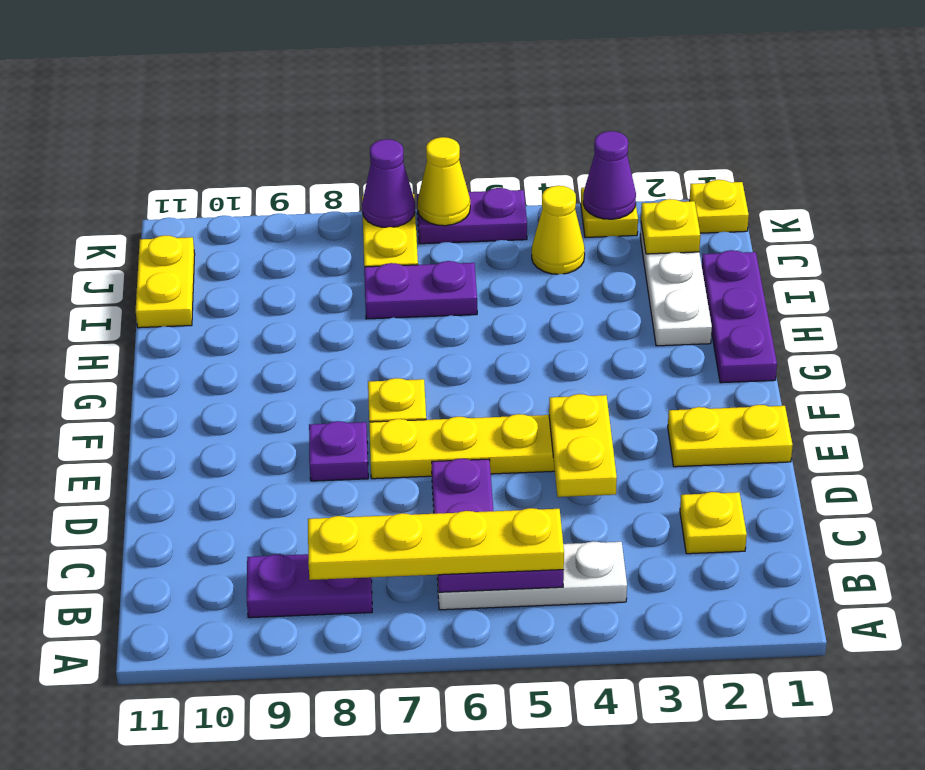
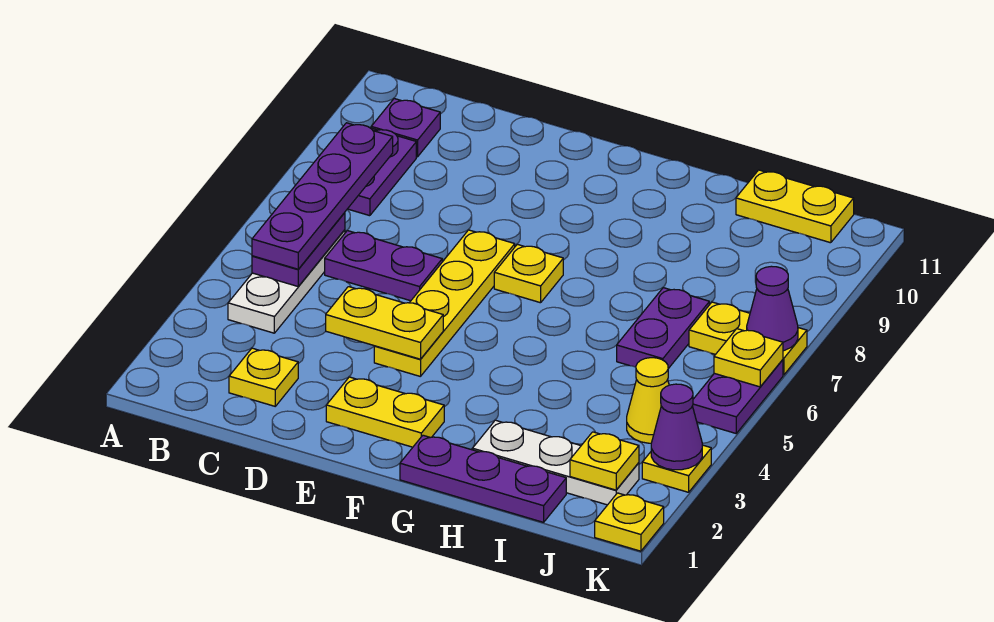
yellow plate B5:B8 level 3 -> purple plate B5:B8 level 3
yellow plate E1:E2 level 1 -> yellow plate E2:F2 level 1
purple plate E8 level 1 -> purple plate B10 level 1
yellow cone K6 level 2 -> yellow plate K6 level 2

